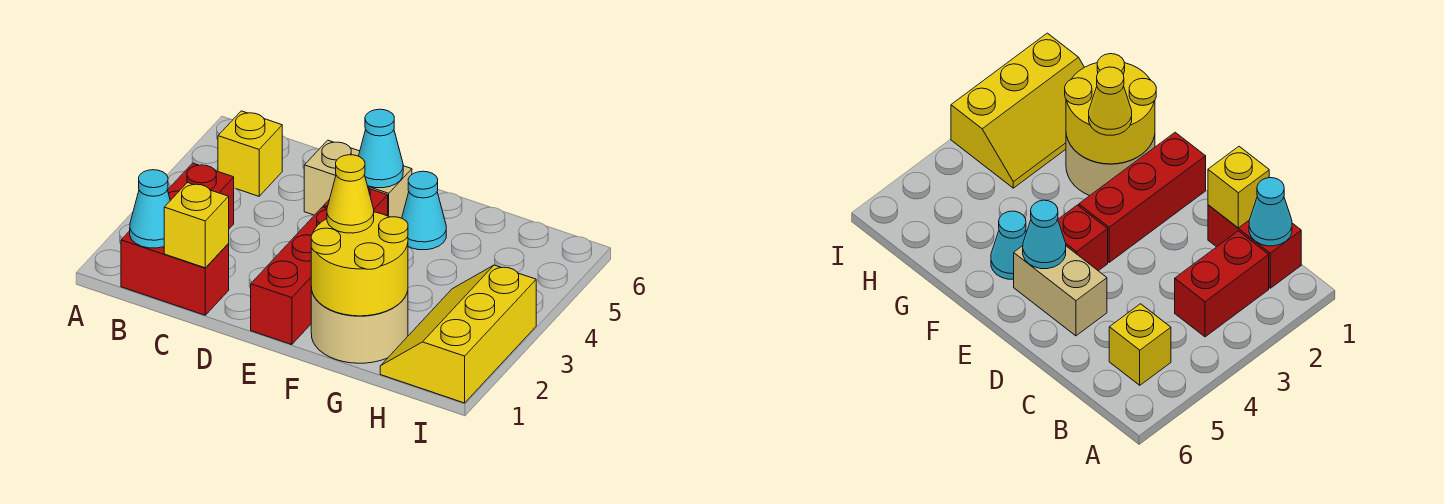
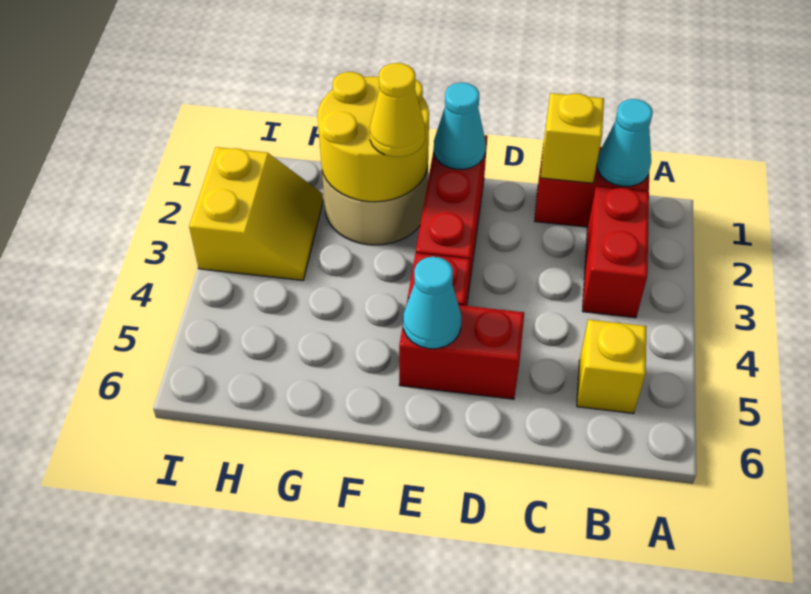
tan brick D5:E5 level 1 -> red brick D5:E5 level 1
cyan cone F5 level 1 -> cyan cone E1 level 2
yellow slope H1:I3 level 1 top I -> yellow slope H2:I3 level 1 top I

